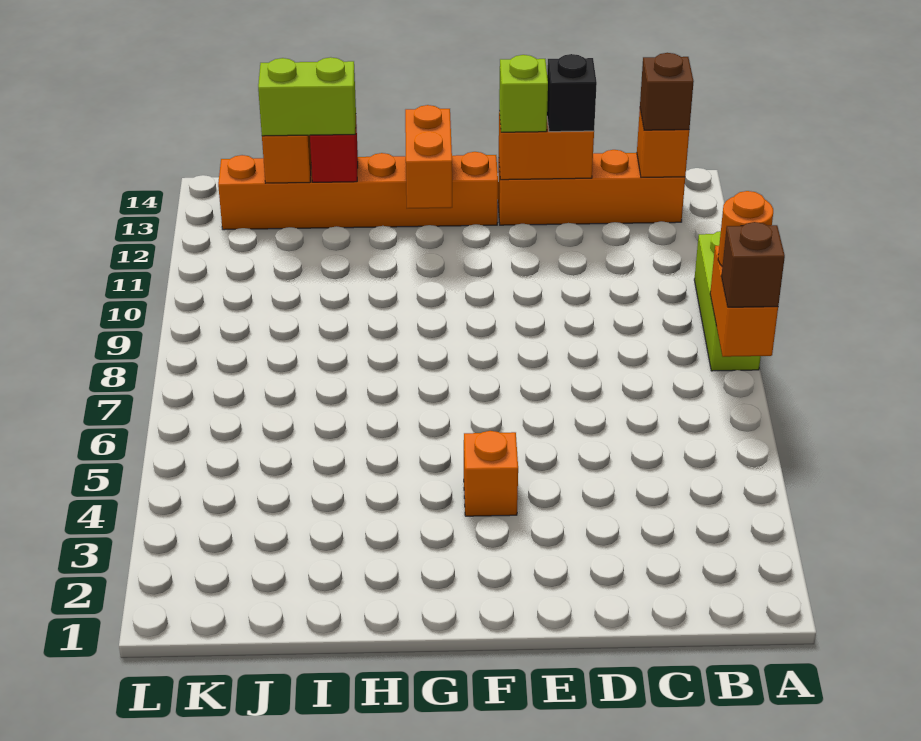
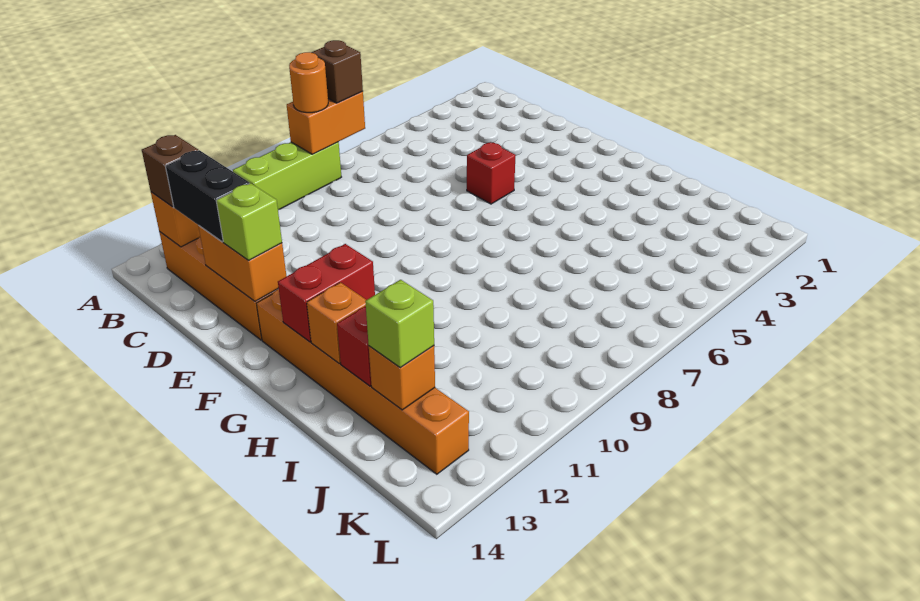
black brick D13 level 3 -> black brick C13:D13 level 3
none -> red brick E5 level 1
orange brick F4 level 1 -> orange brick H13 level 2
orange brick G12:G13 level 2 -> red brick G12:G13 level 2
lime brick I13:J13 level 3 -> lime brick J13 level 3

